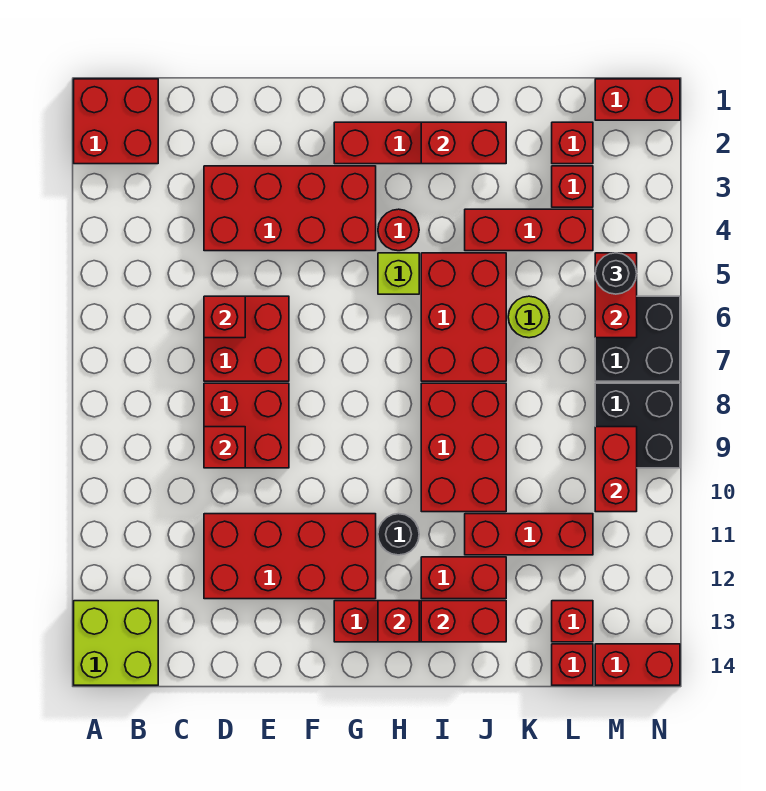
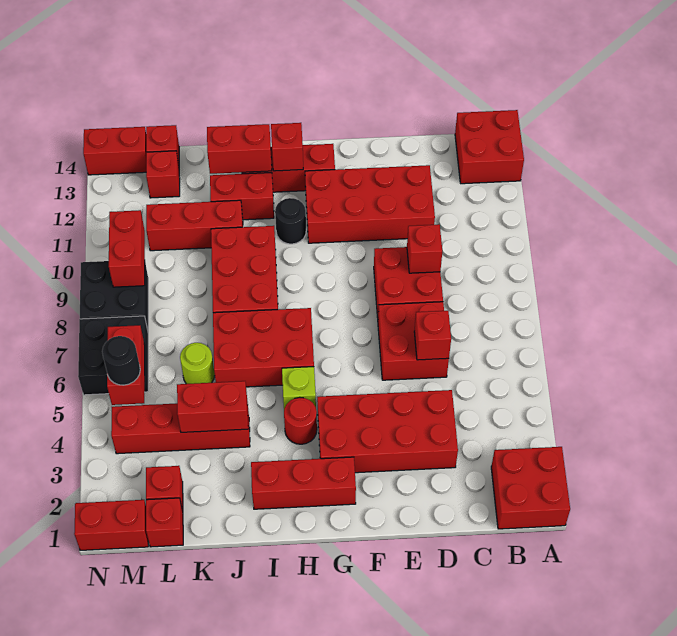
lime brick A13:B14 level 1 -> red brick A13:B14 level 1
red brick I2:J2 level 2 -> red brick J4:K4 level 2
red brick I5:J7 level 1 -> red brick H6:J7 level 1
red brick J4:L4 level 1 -> red brick J4:M4 level 1
red brick L3 level 1 -> red brick L1 level 1

